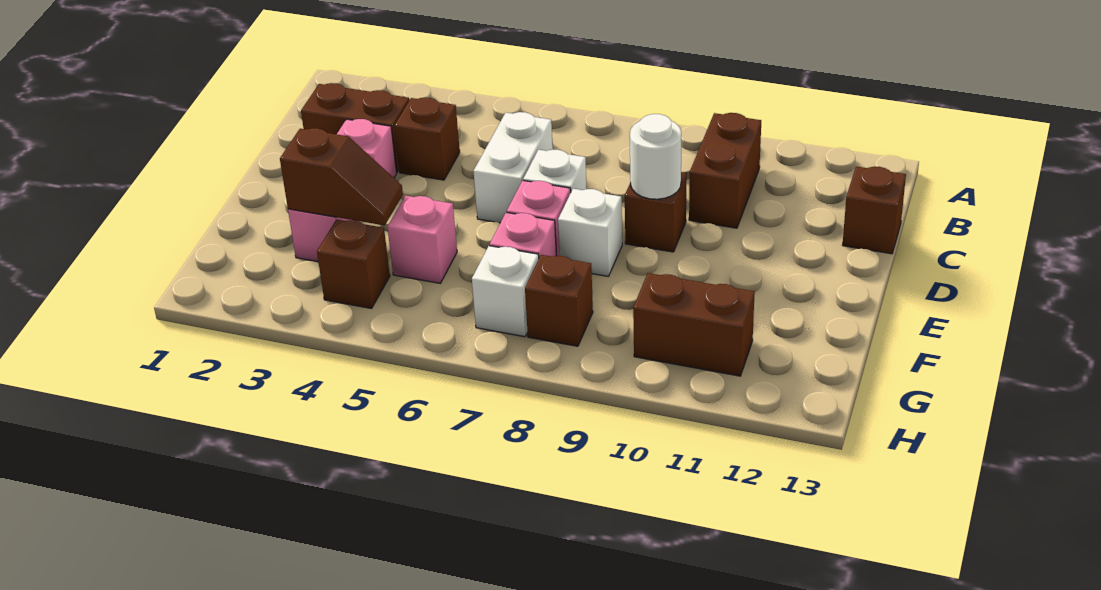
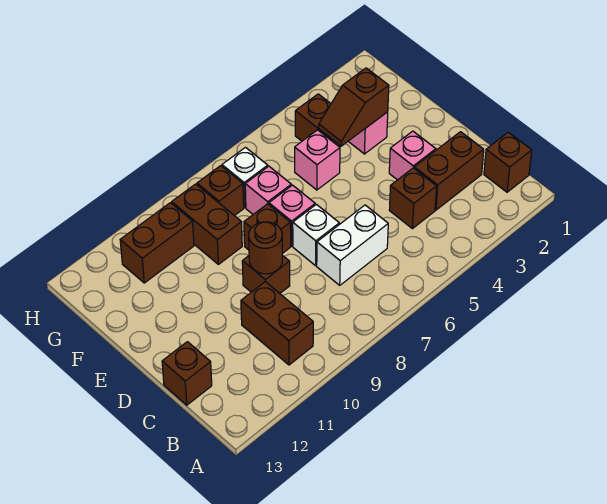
none -> brown brick B1 level 1
white brick C6:D6 level 1 -> white brick C6:C7 level 1
white round brick D9 level 2 -> brown round brick D9 level 2
white brick E8 level 1 -> brown brick E8 level 1
none -> brown brick F9:G9 level 1

